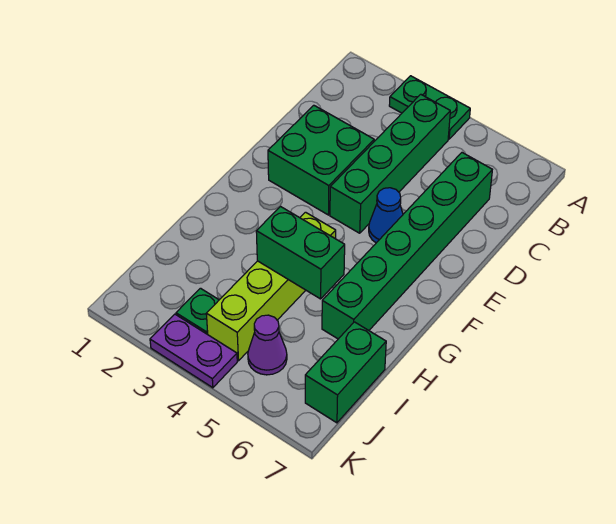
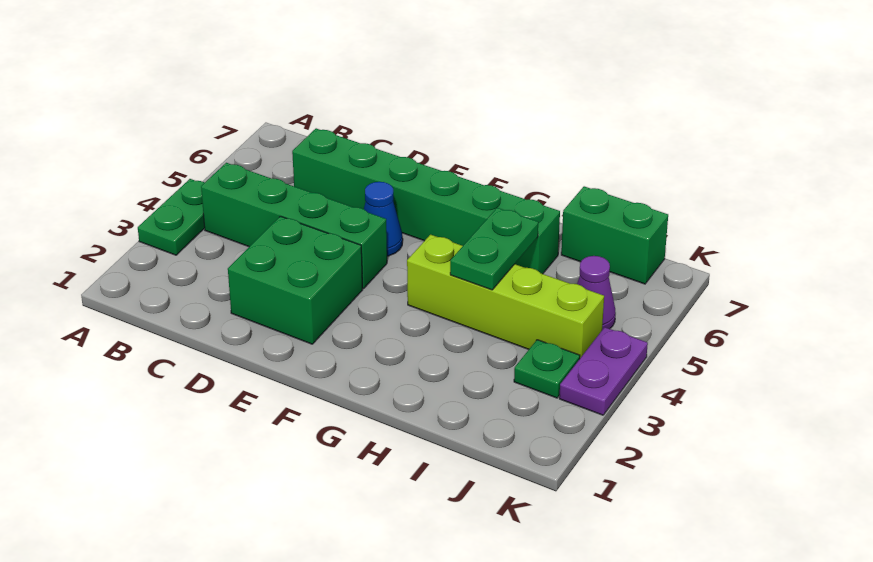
green brick H4:H5 level 2 -> green plate H4:H5 level 2

